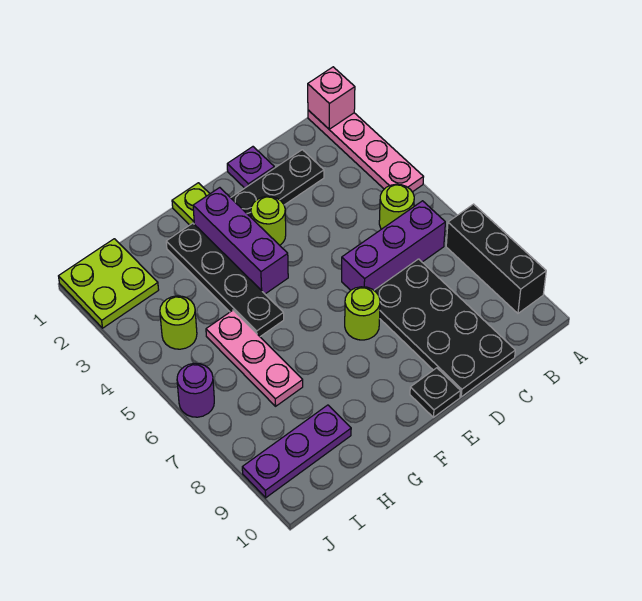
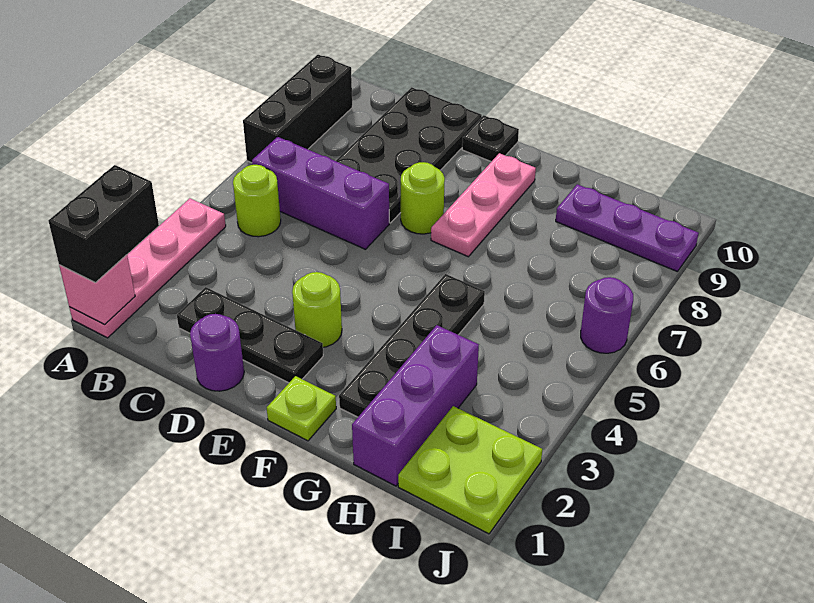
none -> black brick A1:A2 level 3
purple plate D1 level 1 -> purple round brick D1 level 1
purple brick F2:F4 level 1 -> purple brick H1:H3 level 1
pink plate H5:H7 level 1 -> pink plate F7:F9 level 1
lime round brick I4 level 1 -> none

